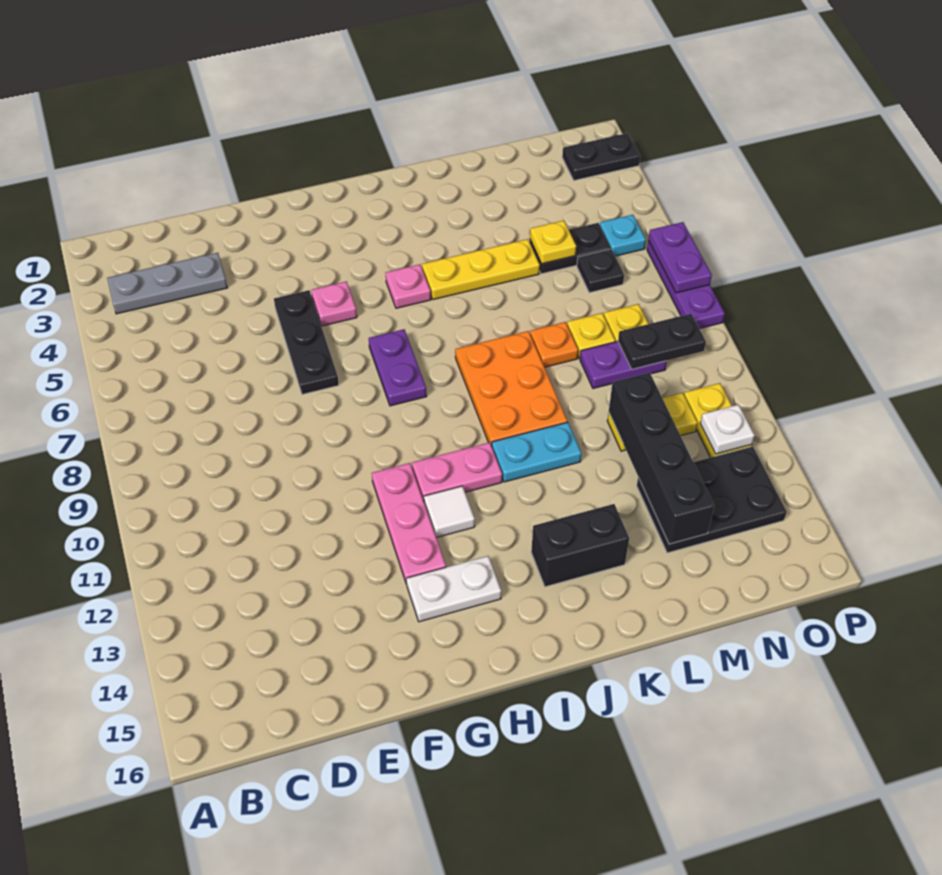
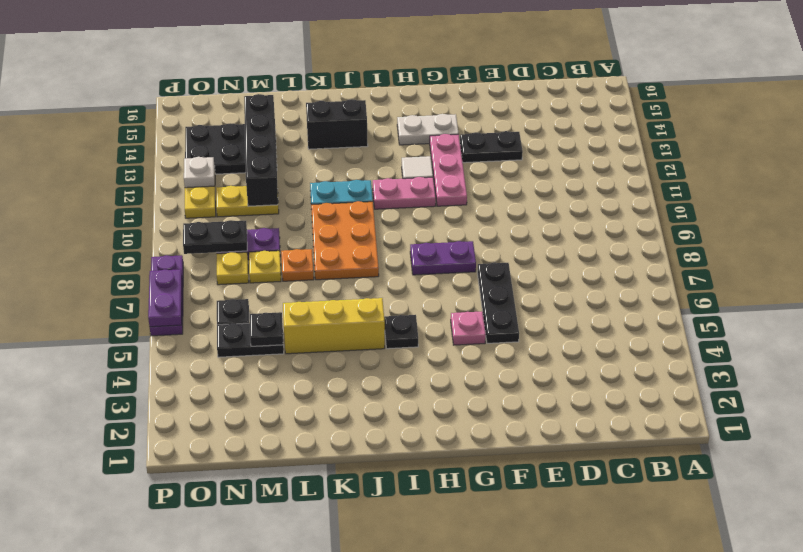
grey plate B3:D3 level 1 -> none
purple plate H7:H8 level 1 -> purple plate G8:H8 level 1
pink plate I5 level 1 -> black plate I5 level 1
yellow plate J5:L5 level 1 -> yellow brick J5:L5 level 1
yellow plate M5 level 2 -> black plate M5 level 2
black plate O2:P2 level 1 -> black plate E13:F13 level 1
cyan plate O5 level 1 -> none

